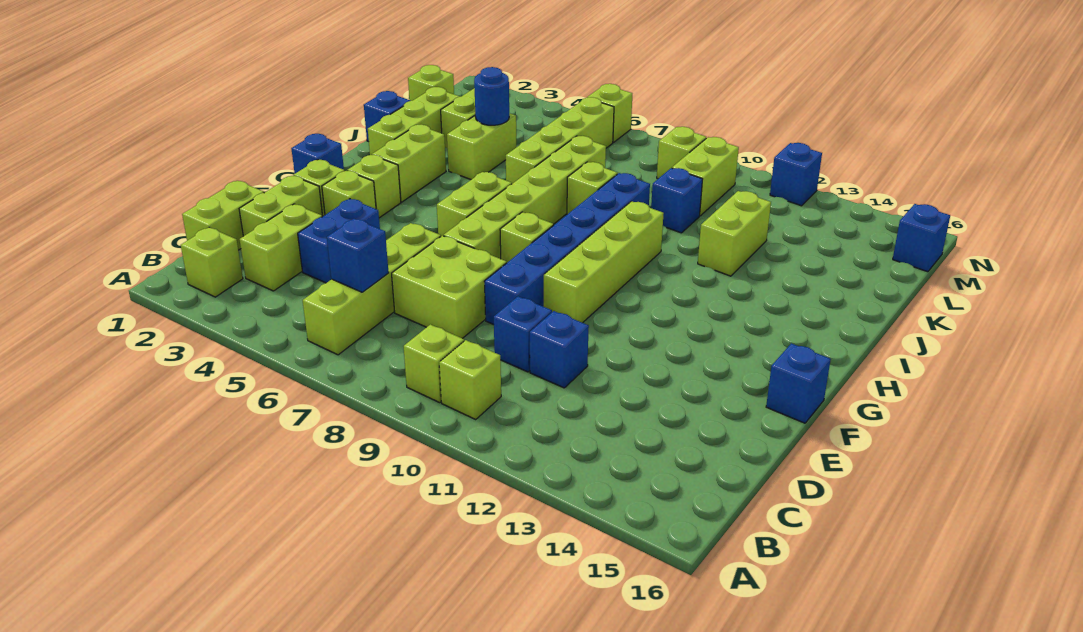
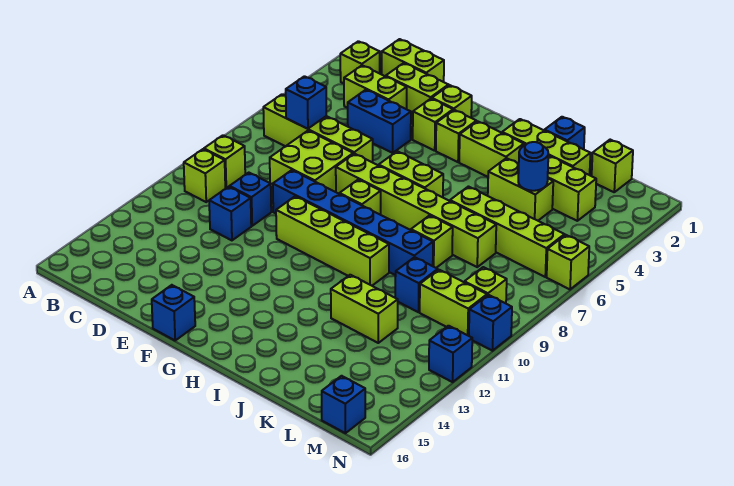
blue brick G1 level 1 -> blue brick N10 level 1

